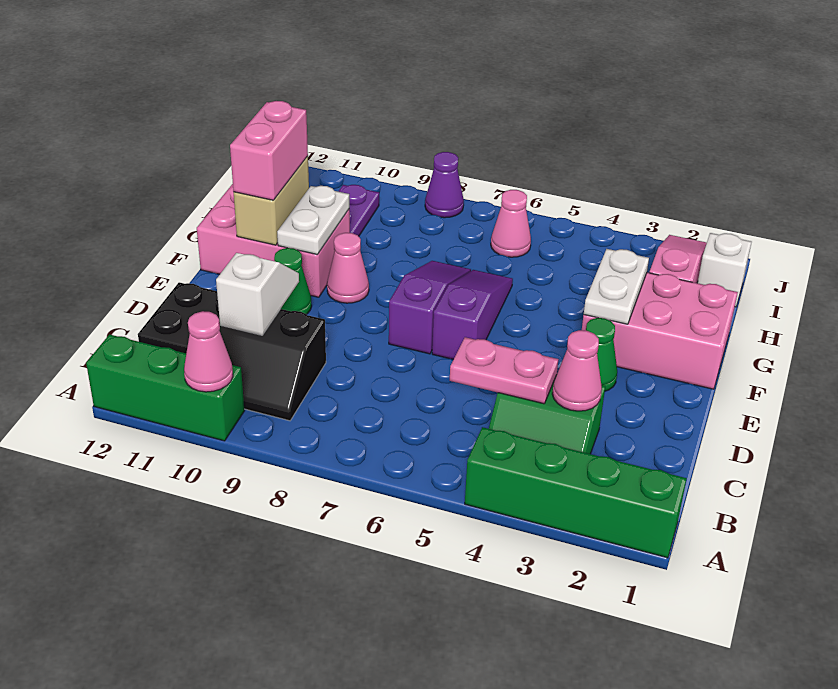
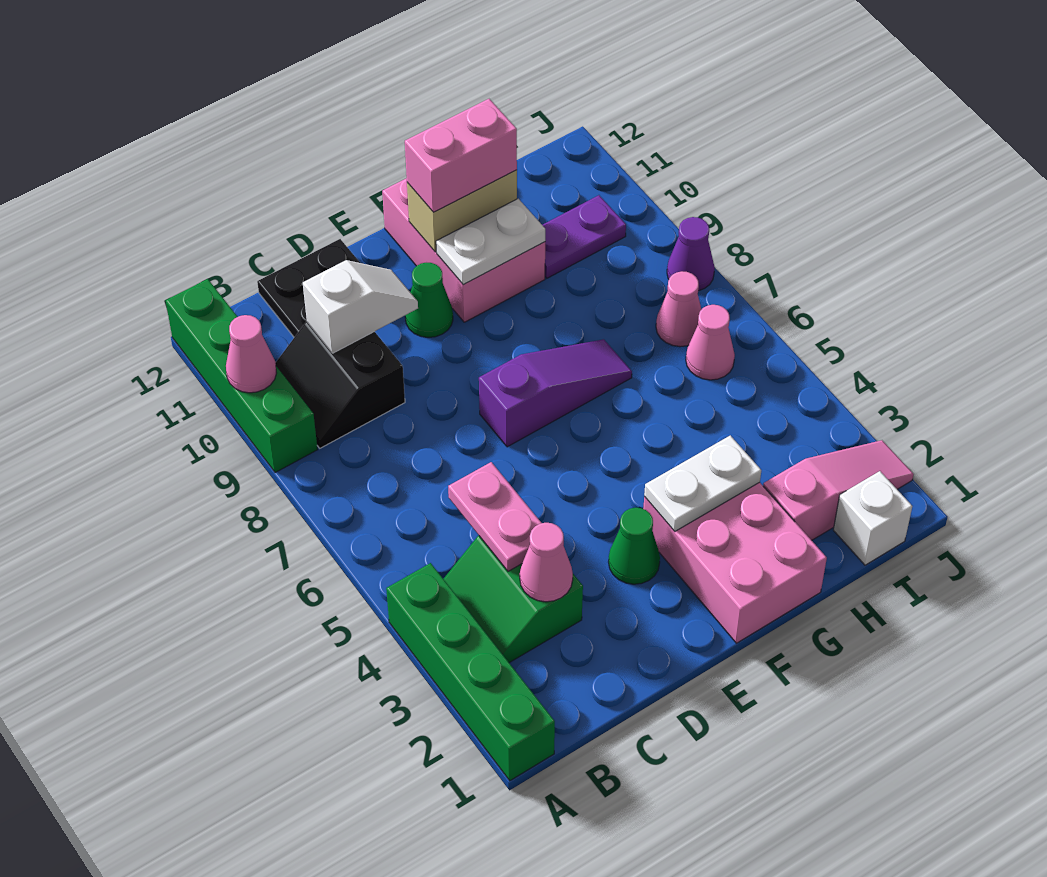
green brick A10:A12 level 1 -> green brick A9:A12 level 1
purple slope E6:G6 level 1 top E -> none
pink cone F9 level 1 -> pink cone I7 level 1

